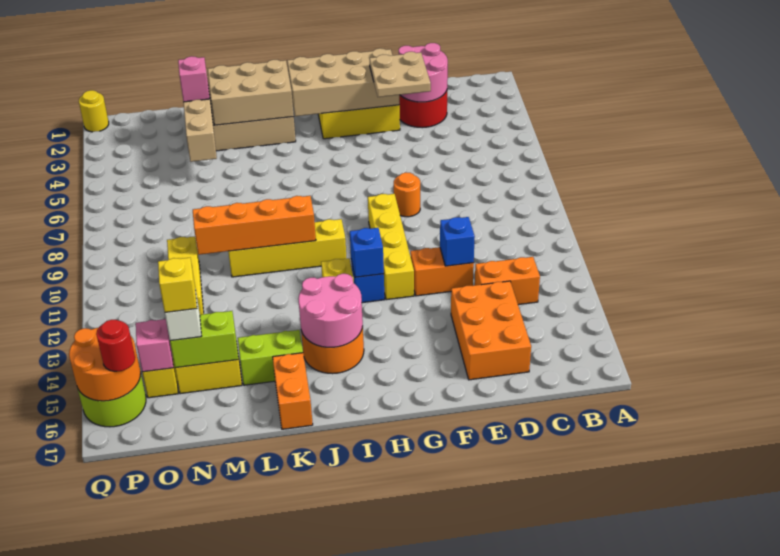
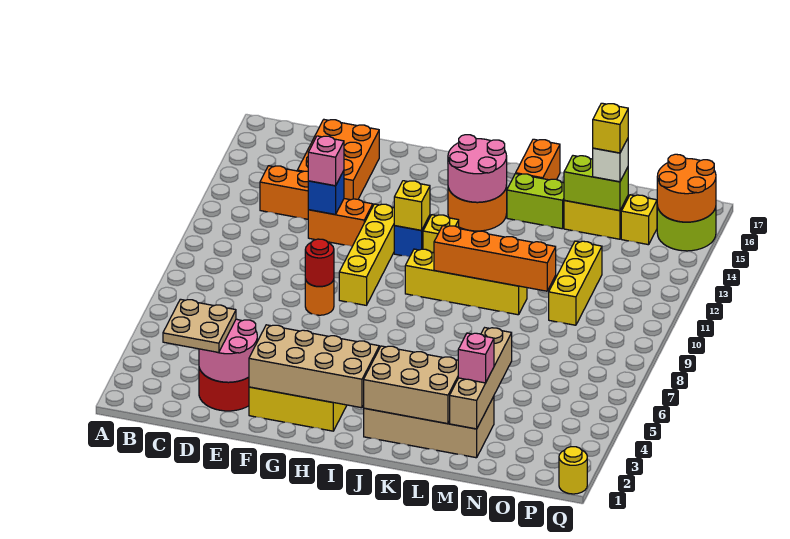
tan plate E3:F4 level 3 -> tan plate C2:D3 level 3
blue brick H12 level 2 -> yellow brick H12 level 2
pink brick O15 level 2 -> pink brick E12 level 3
red round brick P16 level 3 -> red round brick F8 level 2

